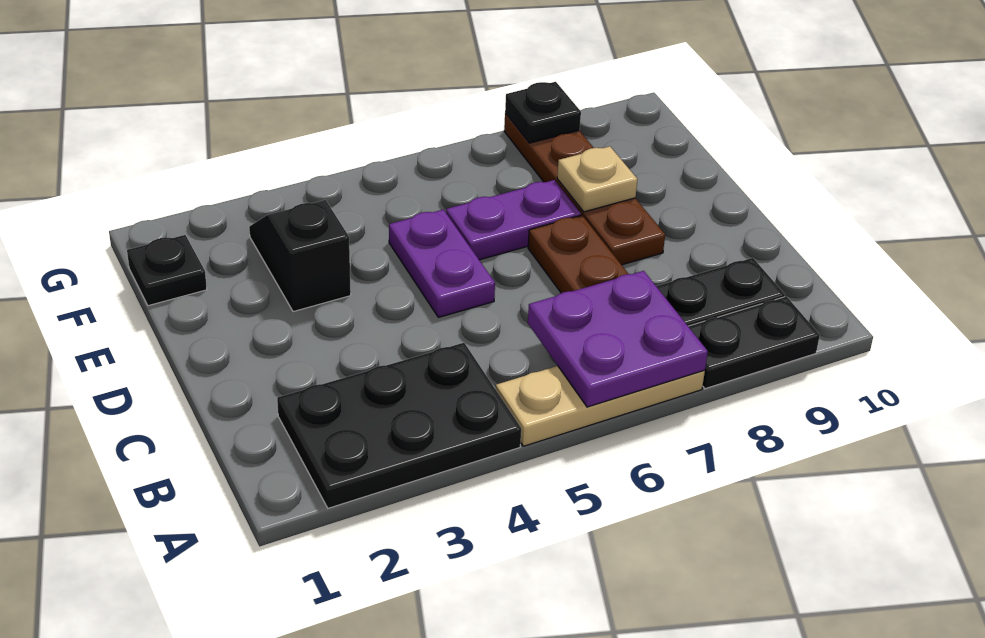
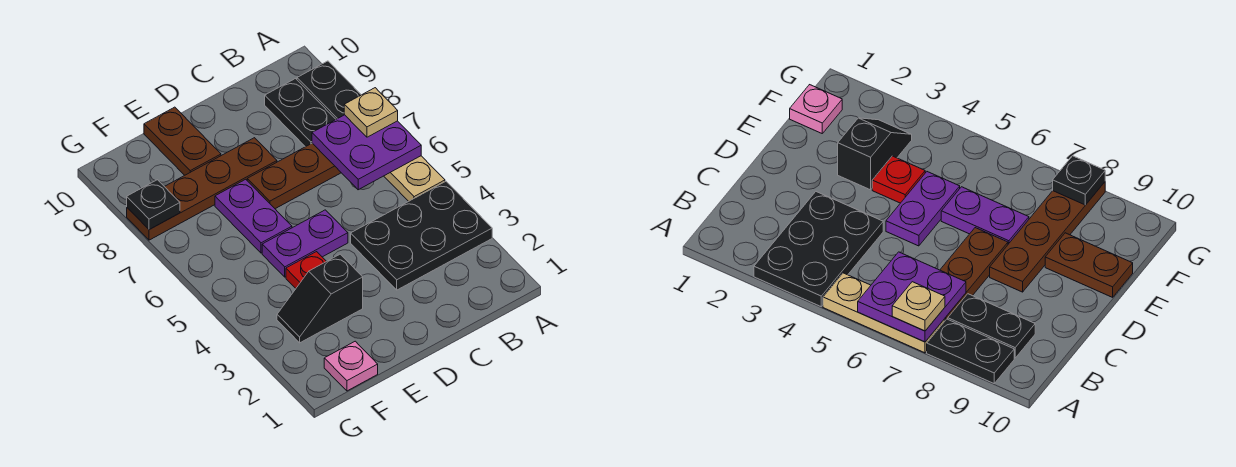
black plate A2:B4 level 1 -> black plate A3:C4 level 1
none -> red plate E4 level 1
tan plate E8 level 2 -> tan plate A7 level 3
none -> brown plate E9:E10 level 1
black plate F1 level 1 -> pink plate F1 level 1

